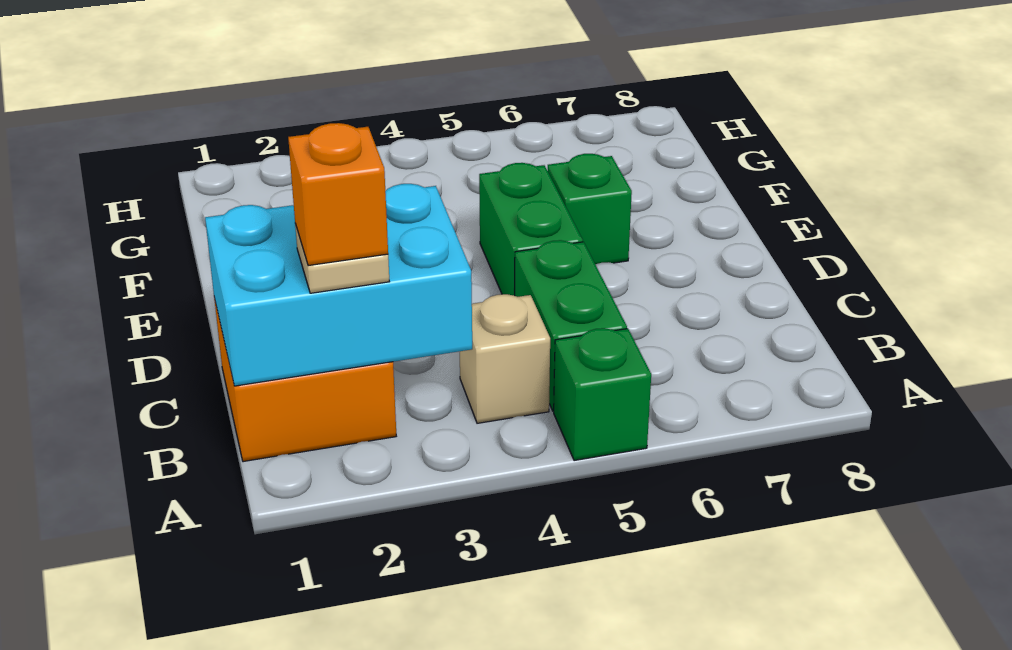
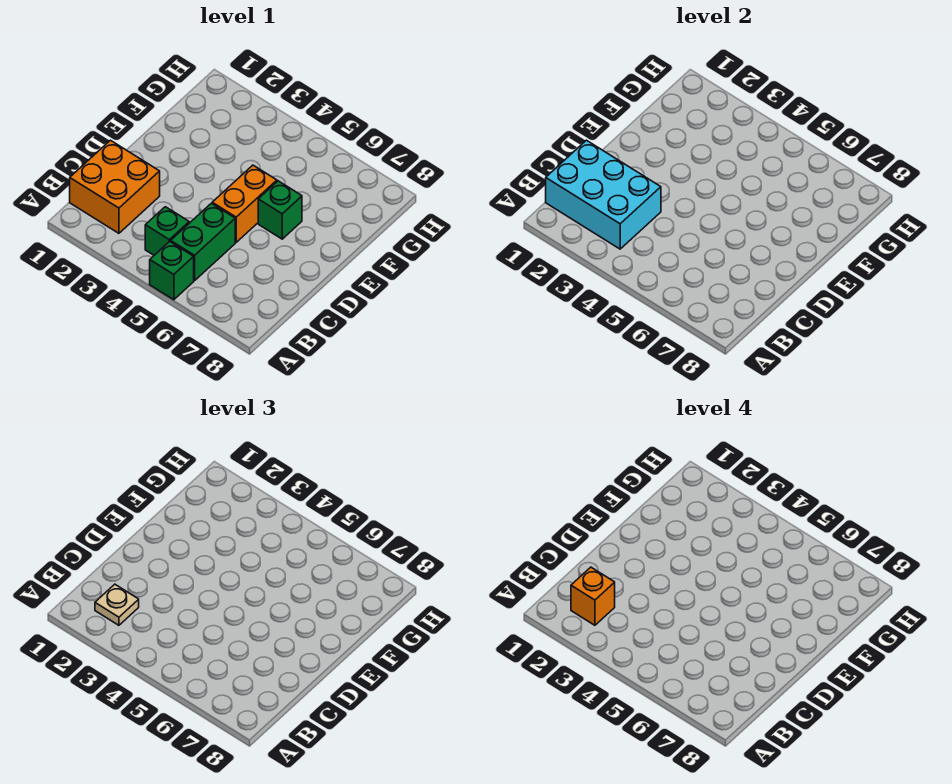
tan brick B4 level 1 -> green brick B4 level 1
green brick D5:E5 level 1 -> orange brick D5:E5 level 1

